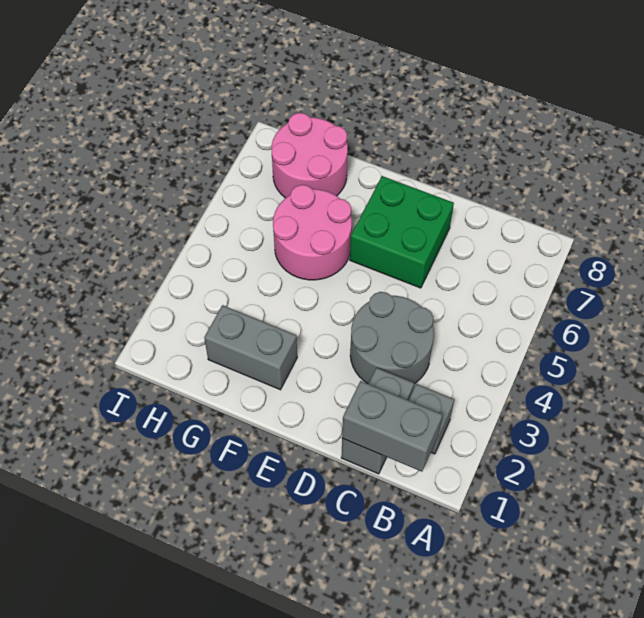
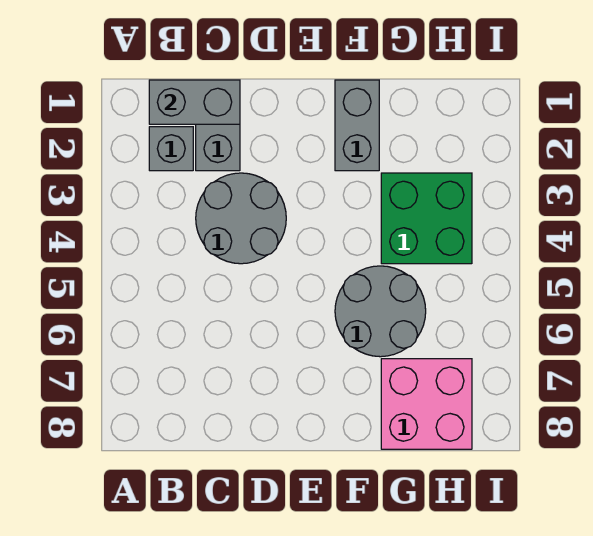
green brick D6:E7 level 1 -> green brick G3:H4 level 1
grey brick F2:G2 level 1 -> grey brick F1:F2 level 1
pink round brick F5:G6 level 1 -> grey round brick F5:G6 level 1
pink round brick G7:H8 level 1 -> pink brick G7:H8 level 1

